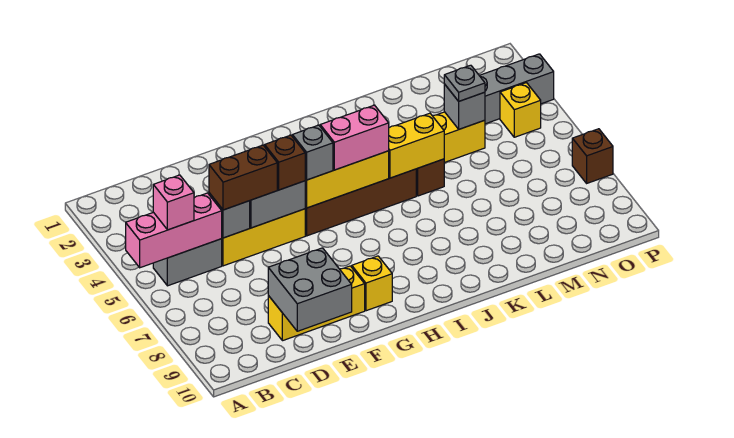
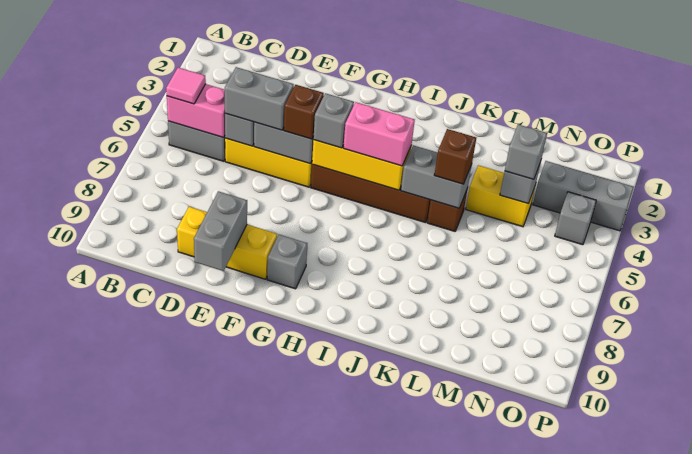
pink brick A5:C5 level 2 -> pink brick B5:C5 level 2
pink brick B5 level 3 -> pink tile B5 level 3
brown brick D5:E5 level 3 -> grey brick D5:E5 level 3
grey brick D9:E10 level 2 -> grey brick E9:E10 level 2
yellow brick G9 level 1 -> grey brick G9 level 1
yellow brick J5:K5 level 2 -> grey brick J5:K5 level 2
grey plate M4 level 3 -> grey brick M4 level 3
yellow brick O4 level 1 -> grey brick O4 level 1
brown brick P7 level 1 -> brown brick K5 level 3

